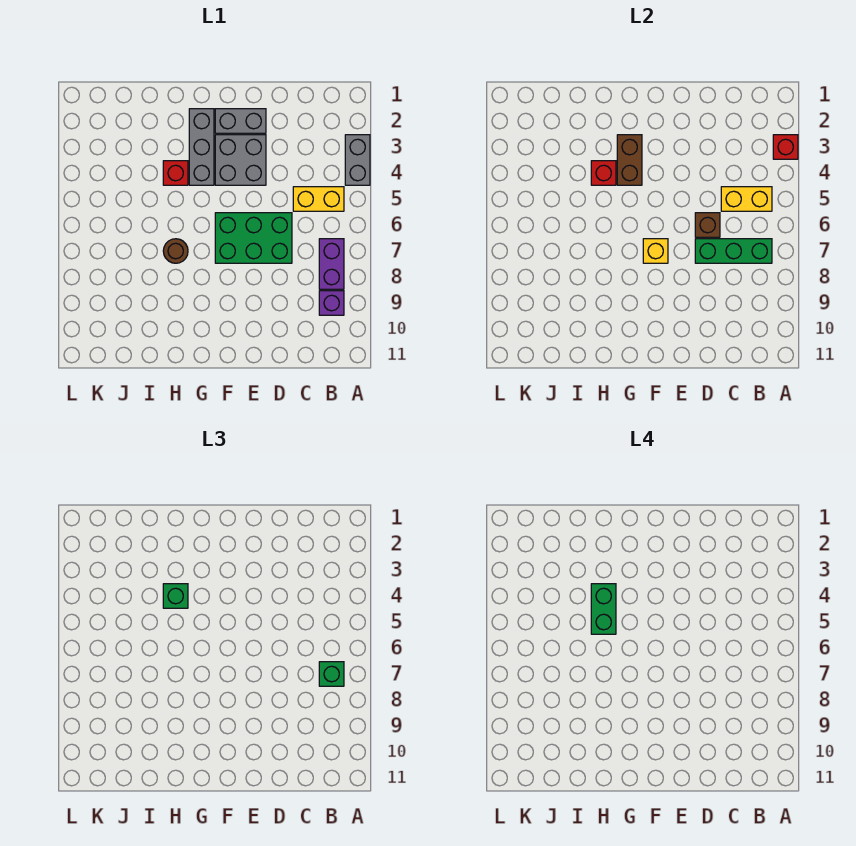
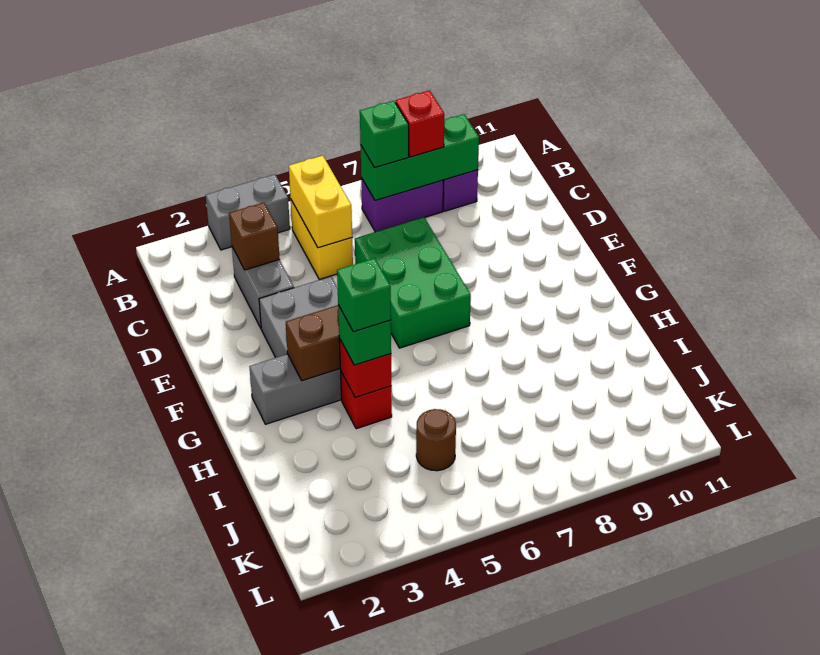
red brick A3 level 2 -> red brick B8 level 3
green brick B7:D7 level 2 -> green brick B7:B9 level 2
brown brick D6 level 2 -> brown brick C3 level 2
grey brick E2:F2 level 1 -> grey brick C3:D3 level 1
yellow brick F7 level 2 -> none
green brick H4:H5 level 4 -> green brick H4 level 4
brown round brick H7 level 1 -> brown round brick J5 level 1

